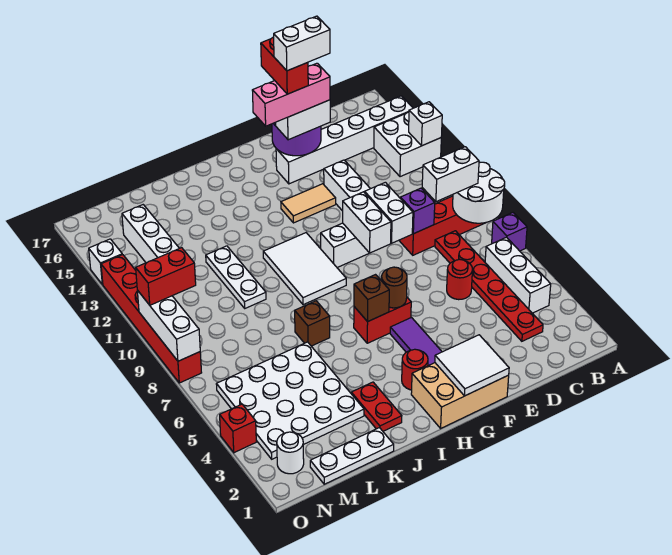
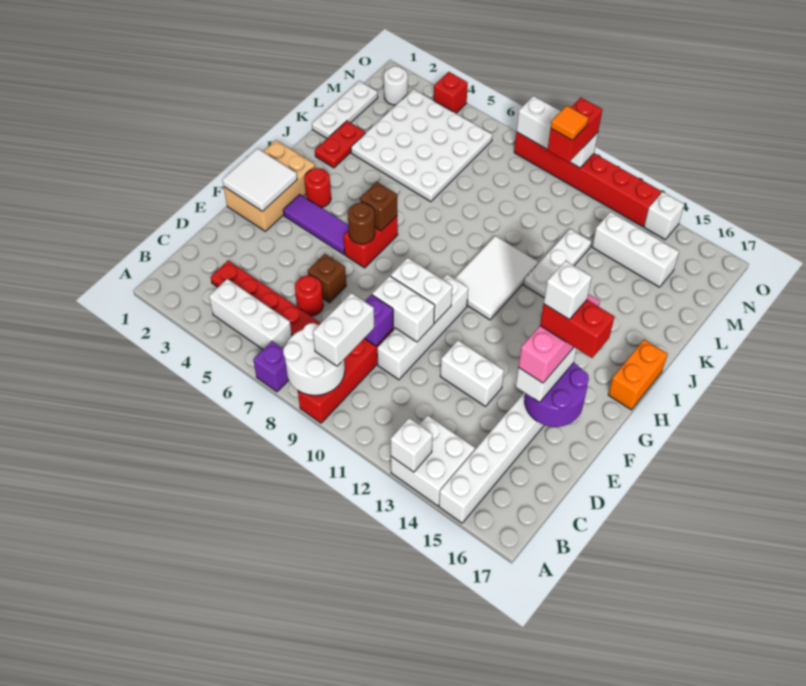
white brick E15:F15 level 6 -> white brick F15 level 6
tan tile F13:G13 level 1 -> none
white tile H9:I11 level 1 -> white tile H10:J11 level 1
none -> orange brick H17:I17 level 1
red plate J2:J3 level 1 -> red plate J2:K2 level 1
brown brick J7 level 1 -> brown brick E6 level 1
white plate K10:K12 level 1 -> white plate J12:L12 level 1
none -> orange tile N10 level 4

